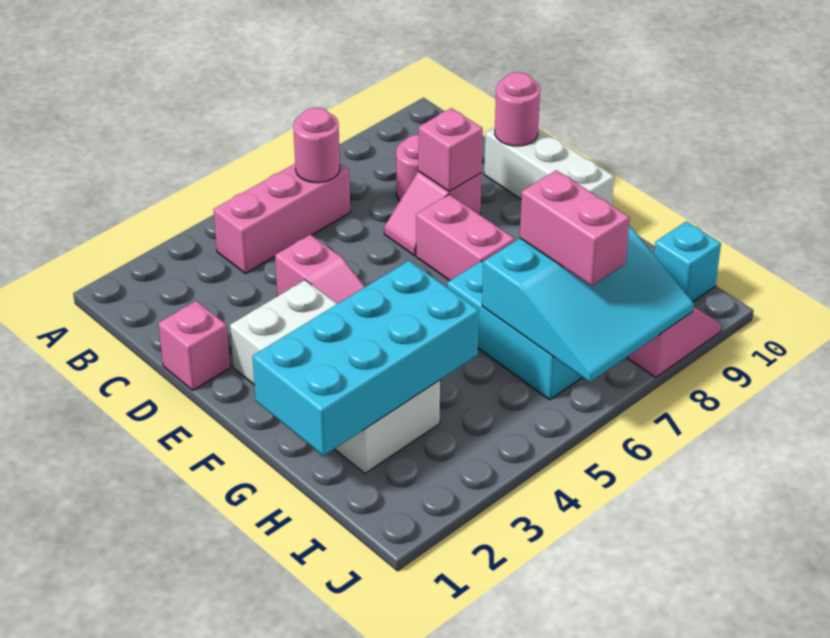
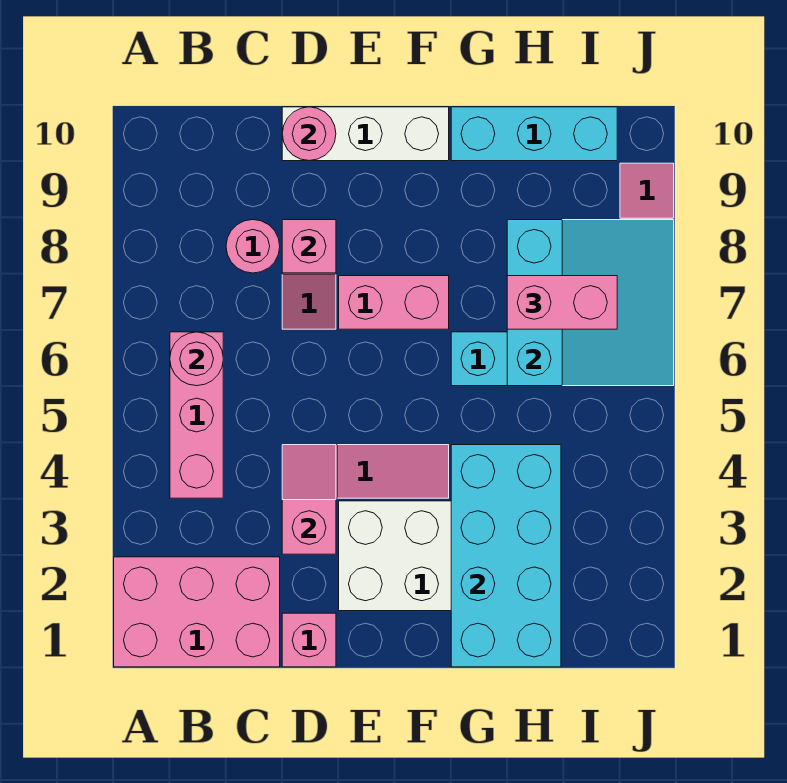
none -> pink brick A1:C2 level 1
none -> pink slope D3:D4 level 2 top 3
cyan brick I10 level 1 -> cyan brick G10:I10 level 1

